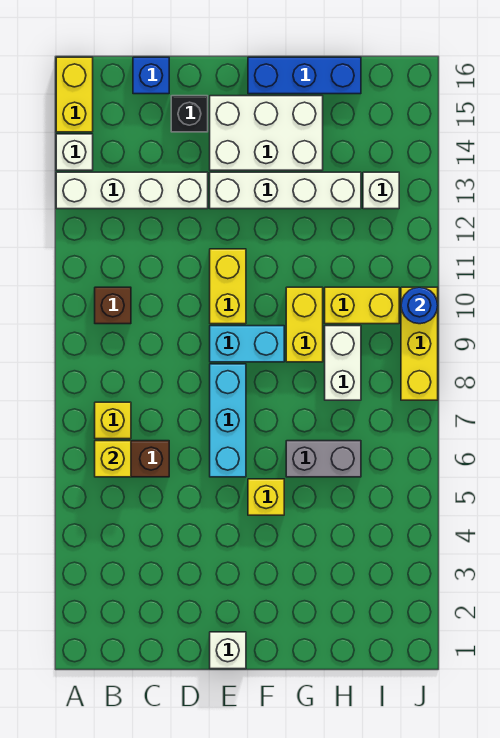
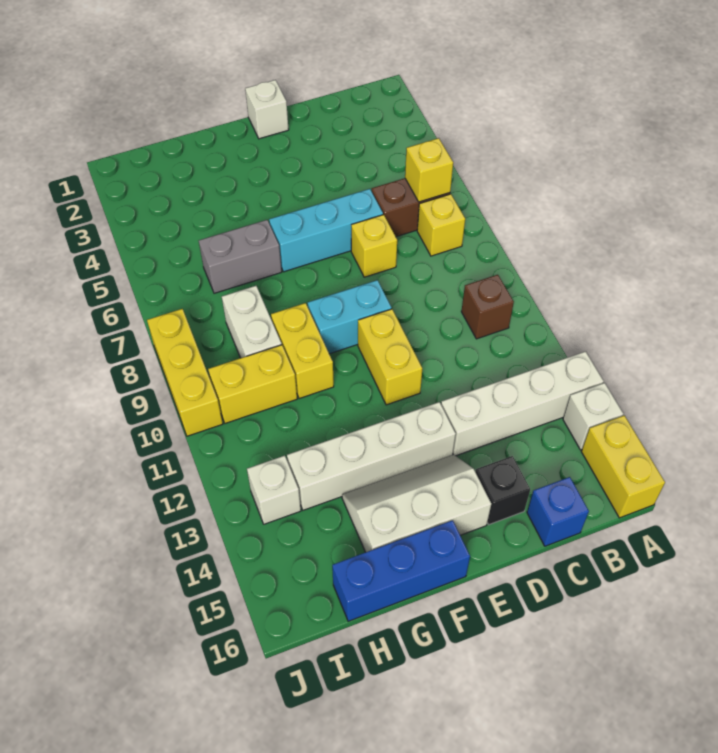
cyan brick E6:E8 level 1 -> cyan brick D6:F6 level 1
white brick E14:G15 level 1 -> white slope E14:G15 level 1 top 15
yellow brick F5 level 1 -> yellow brick D7 level 1
blue round brick J10 level 2 -> none

